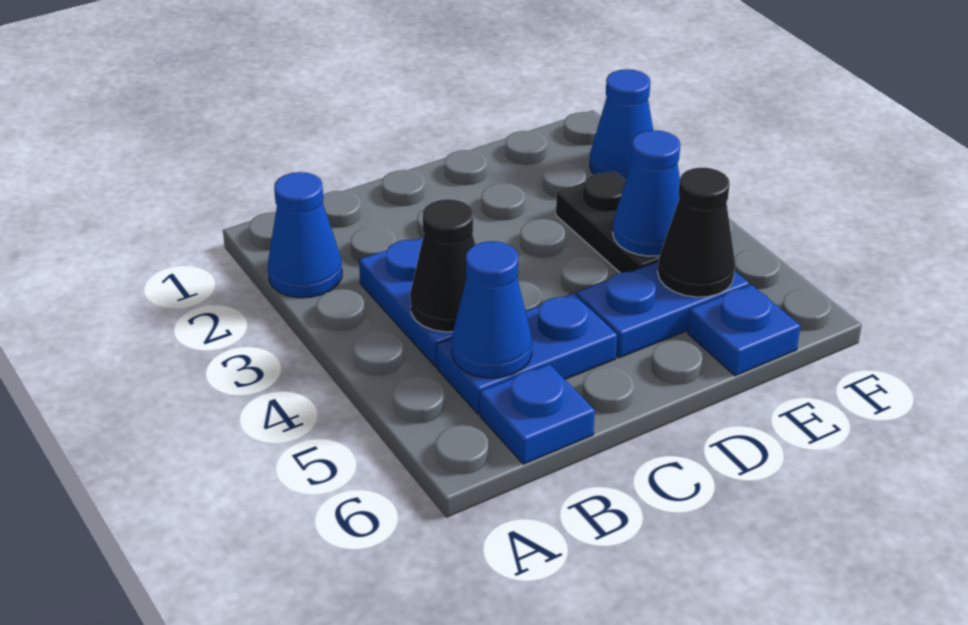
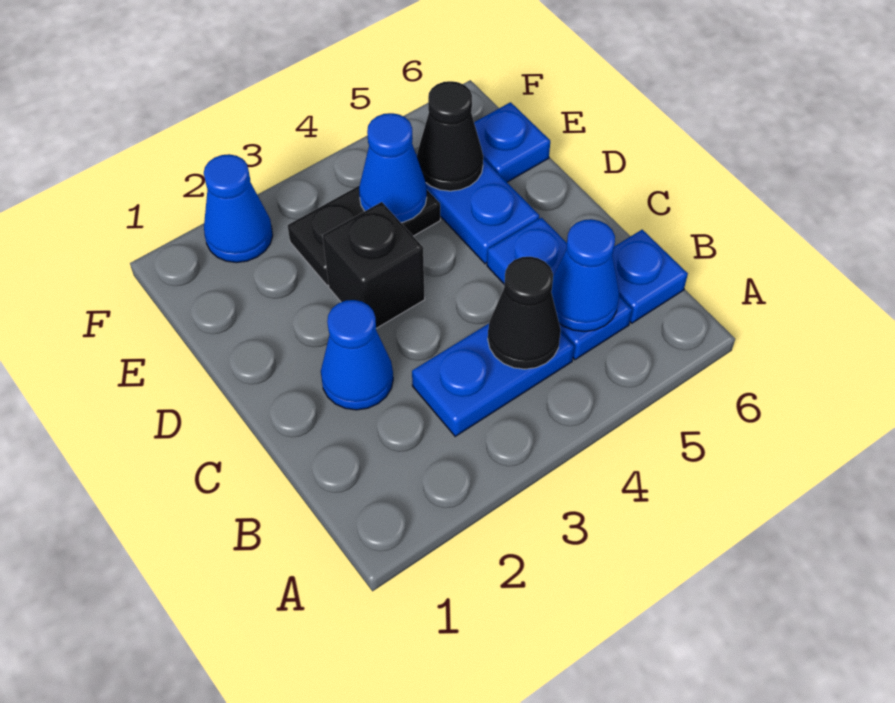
blue cone A2 level 1 -> blue cone C2 level 1
none -> black brick D3 level 1

